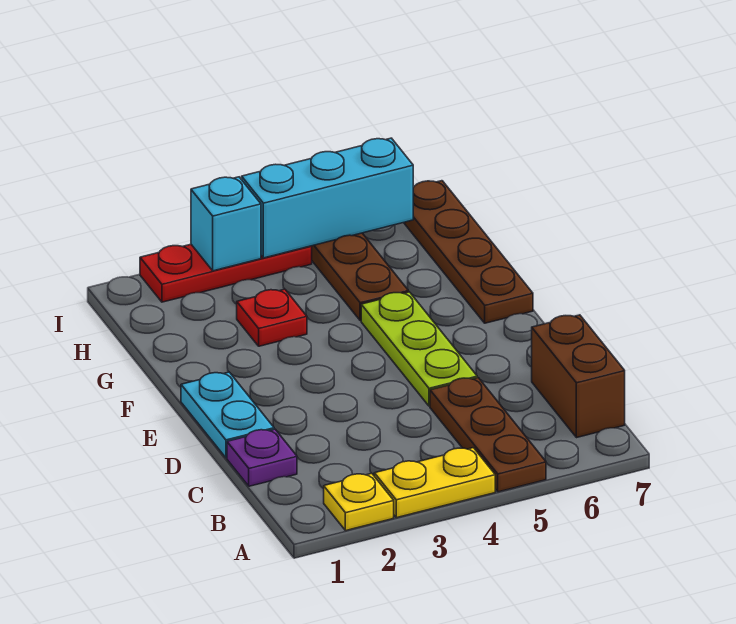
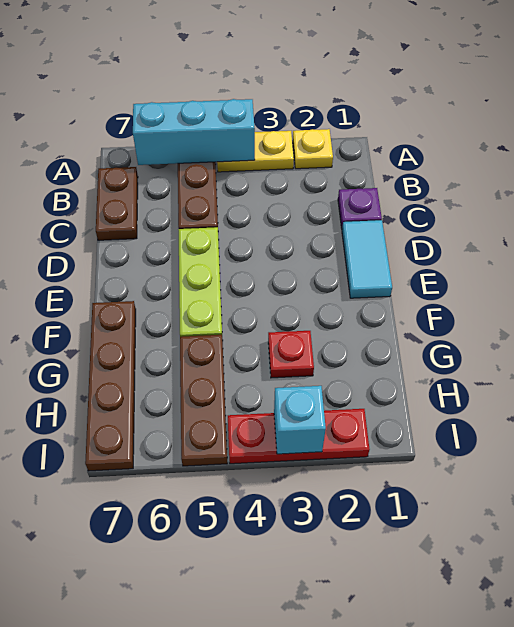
brown brick B7:C7 level 1 -> brown plate B7:C7 level 1
cyan plate D1:E1 level 1 -> cyan tile D1:E1 level 1
cyan brick I4:I6 level 2 -> cyan brick A4:A6 level 2

